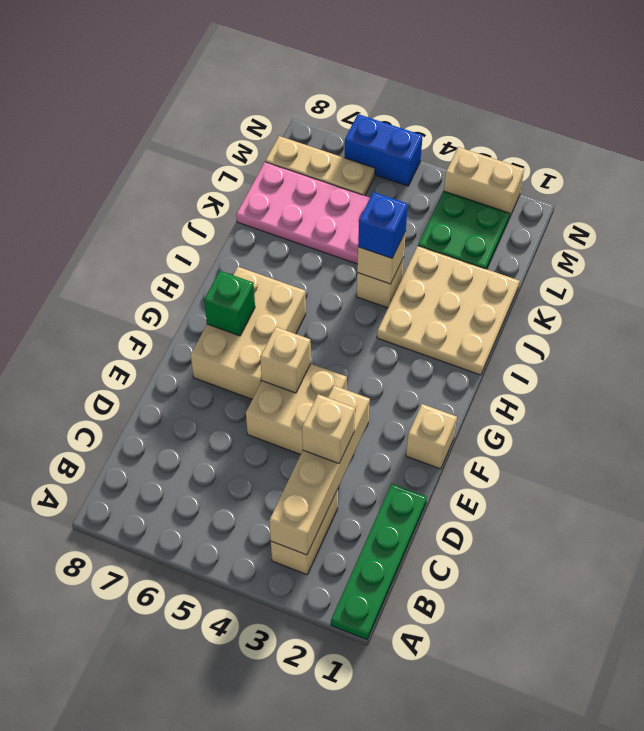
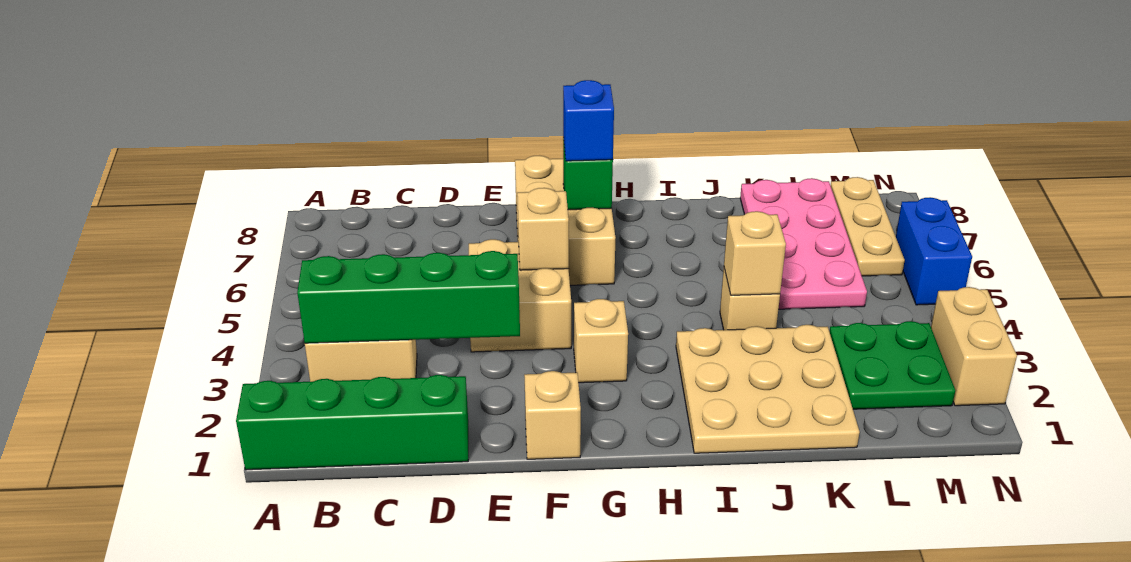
green plate A1:D1 level 1 -> green brick A1:D1 level 1
tan brick B3:E3 level 2 -> green brick B3:E3 level 2
tan brick D3 level 3 -> tan brick G3 level 1
tan brick F6:H7 level 1 -> tan brick F6:G8 level 1
blue brick J4 level 3 -> blue brick G7 level 3

